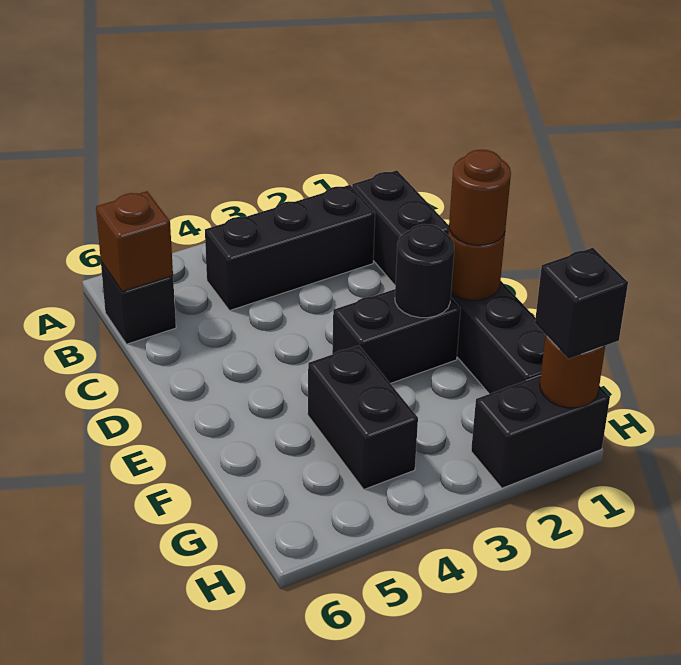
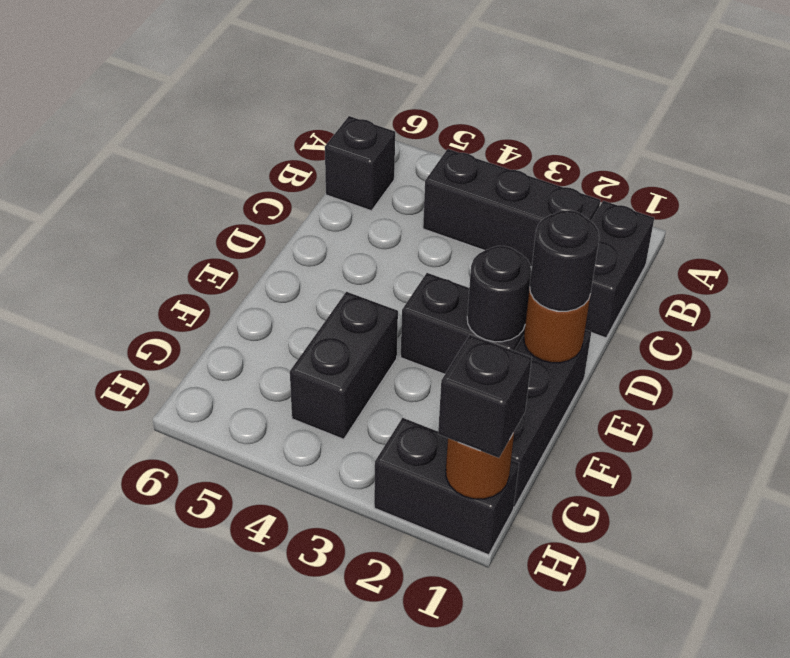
brown brick B6 level 2 -> none
brown round brick E1 level 3 -> black round brick E1 level 3

